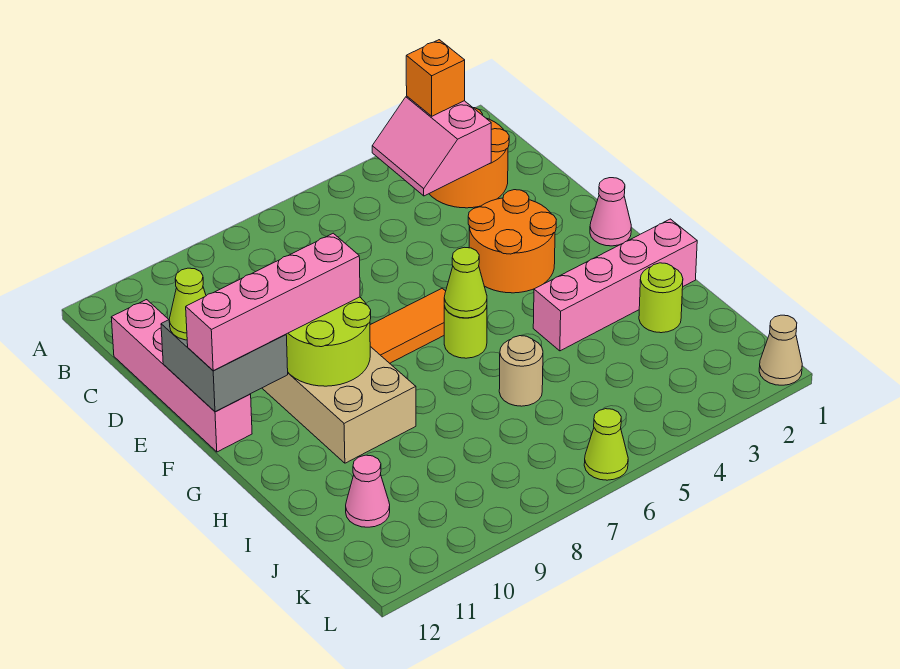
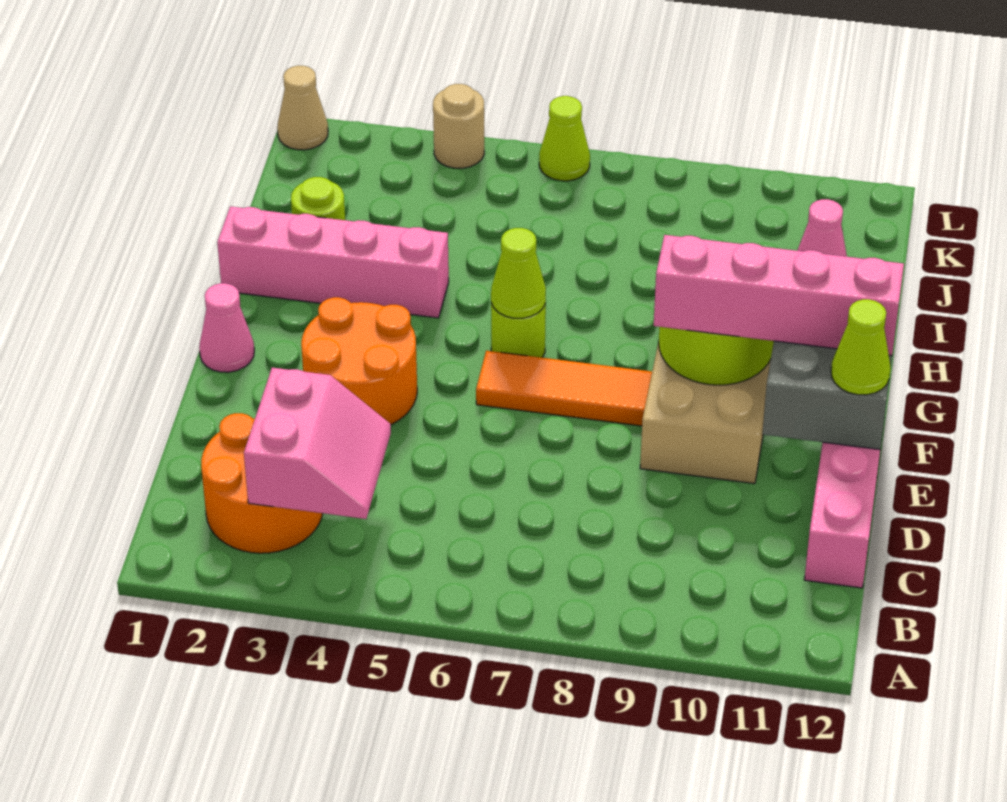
orange brick B3 level 3 -> none
tan round brick I6 level 1 -> tan round brick L4 level 1

